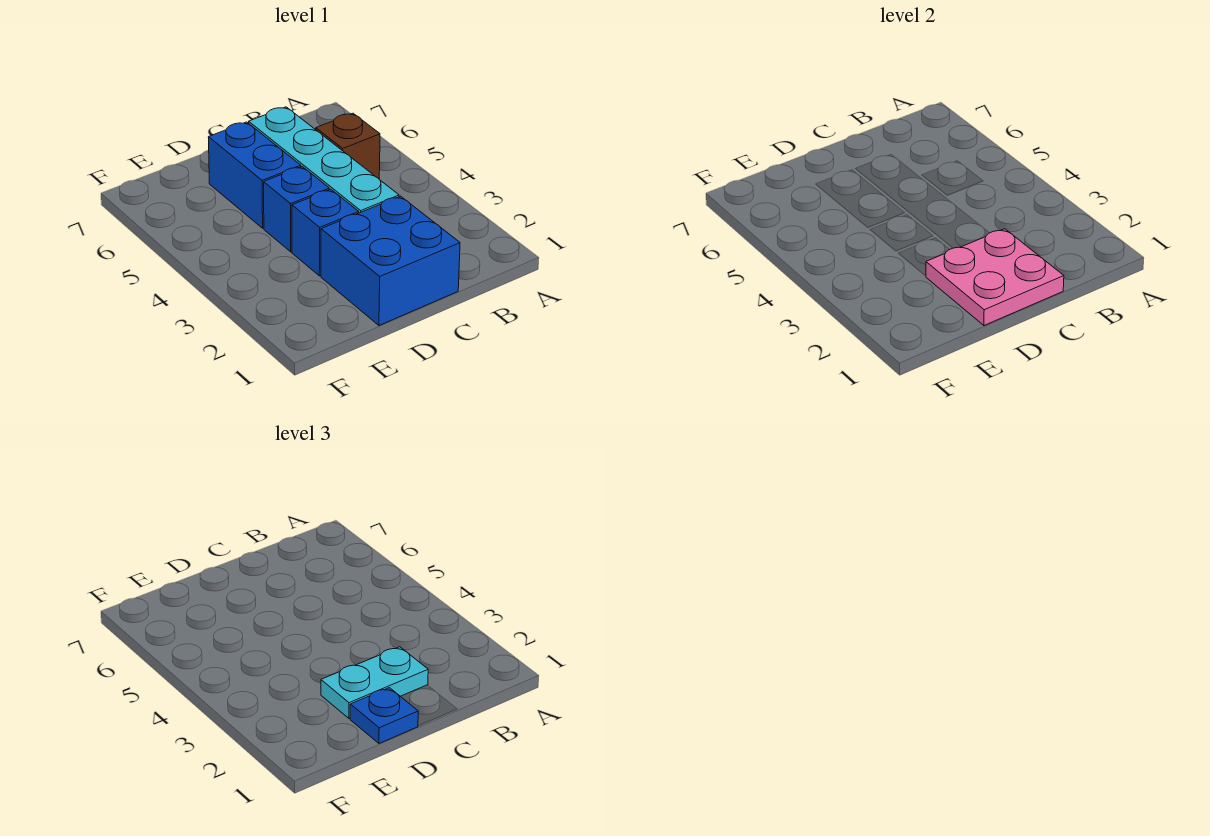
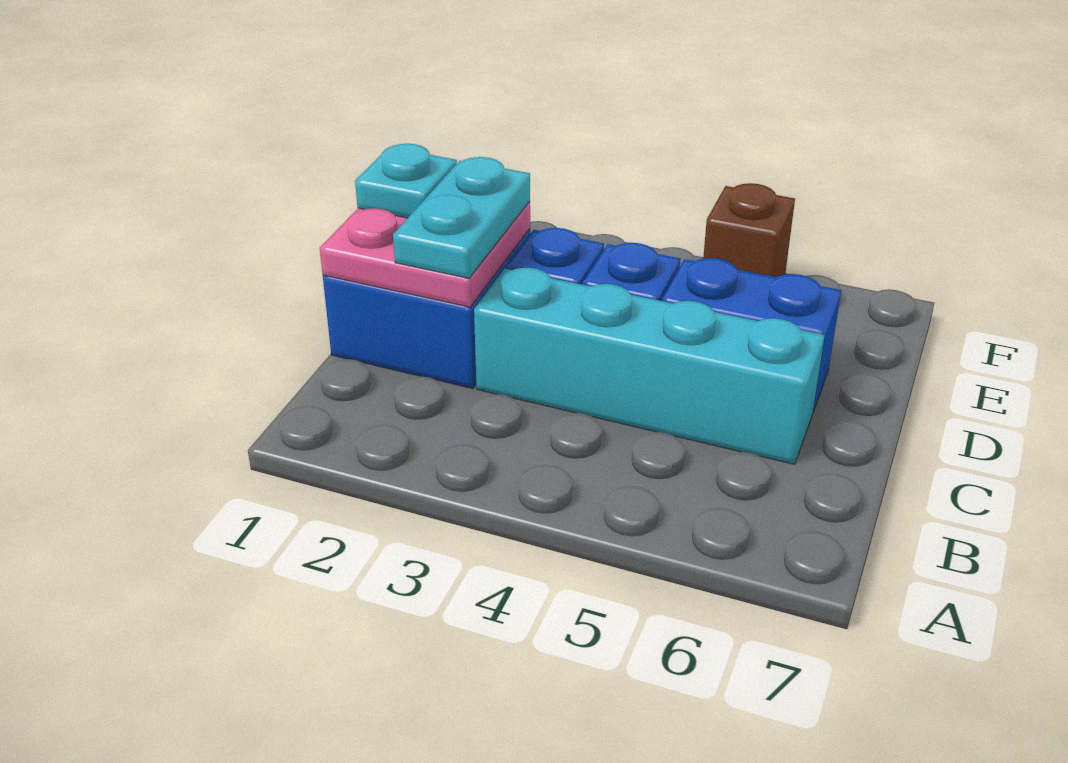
brown brick B5 level 1 -> brown brick F5 level 1
blue plate D1 level 3 -> cyan plate D1 level 3

